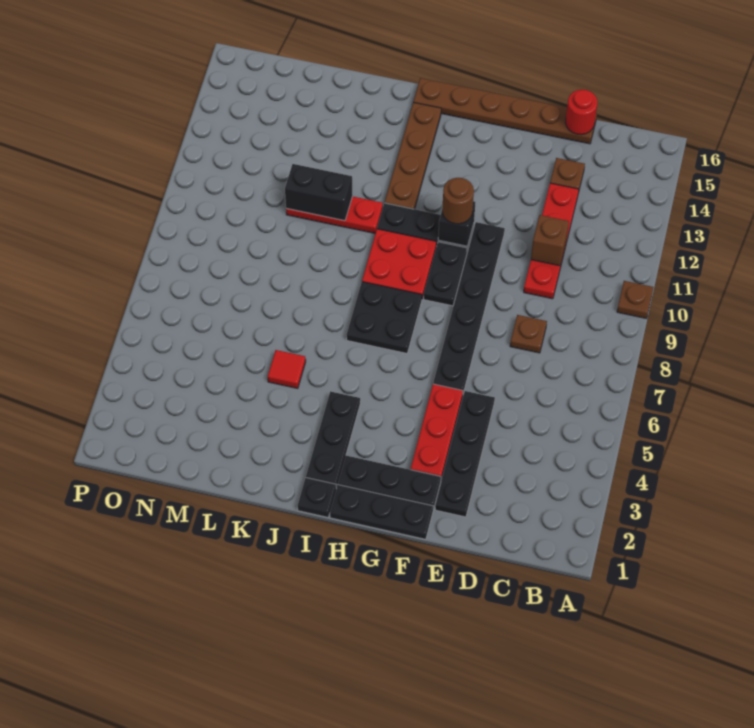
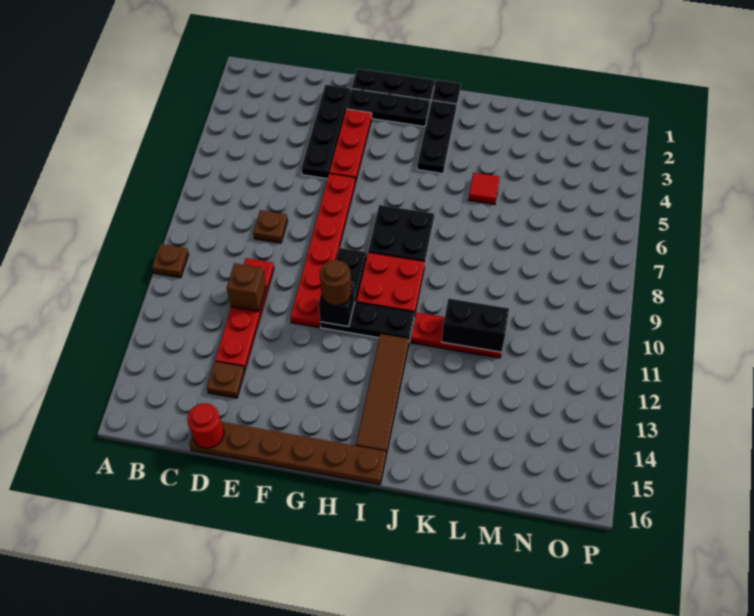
black plate F6:F11 level 1 -> red plate F6:F11 level 1
brown plate I12:I15 level 1 -> brown tile I12:I15 level 1

